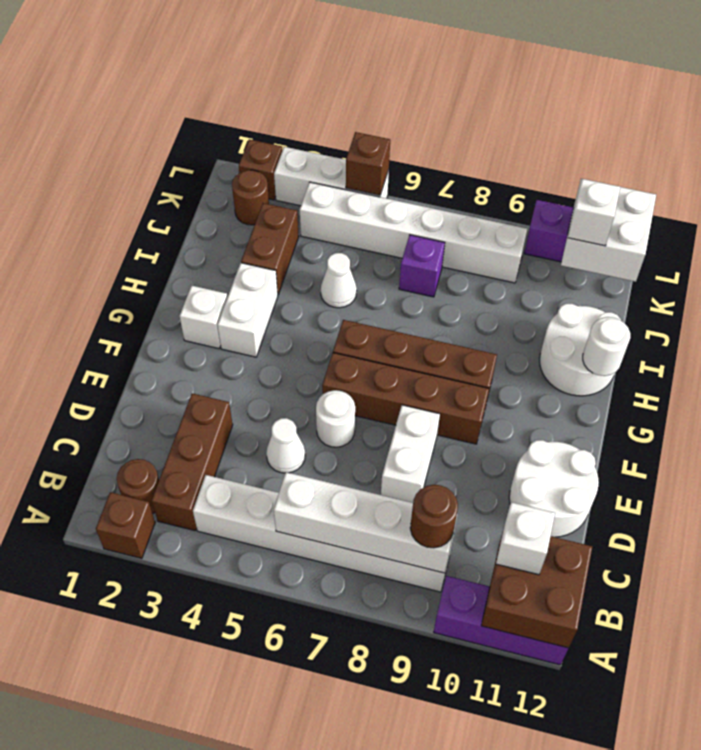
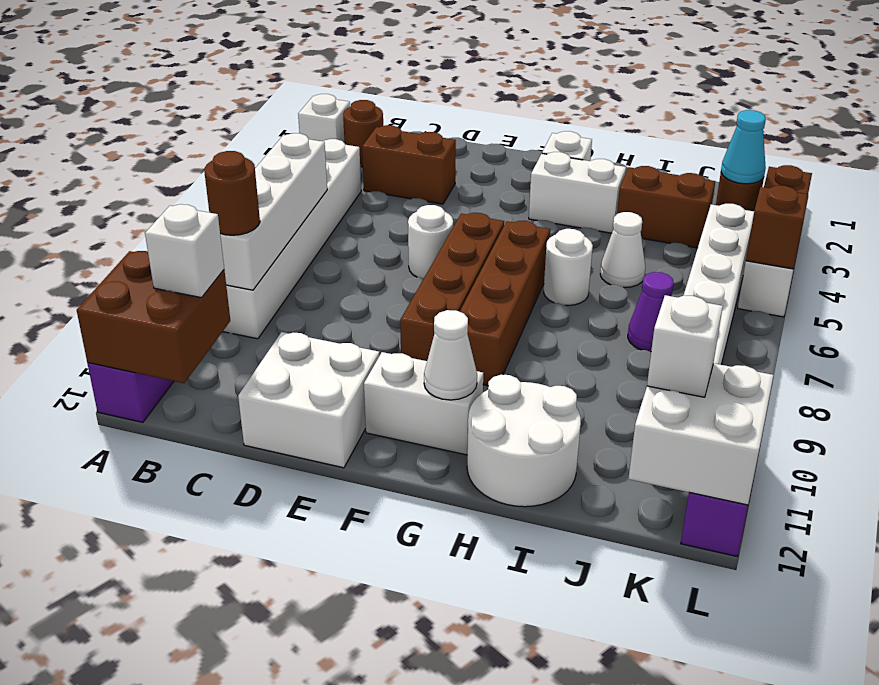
brown brick A2 level 1 -> white brick A2 level 1
brown brick B3:D3 level 1 -> brown brick C3:D3 level 1
white cone D5 level 1 -> white cone G11 level 2
white brick D8:E8 level 1 -> white brick F11:G11 level 1
white round brick D11:E12 level 1 -> white brick D11:E12 level 1
white round brick H12 level 2 -> white round brick H6 level 1
purple brick J7 level 1 -> purple cone J7 level 1
none -> cyan cone K2 level 2

